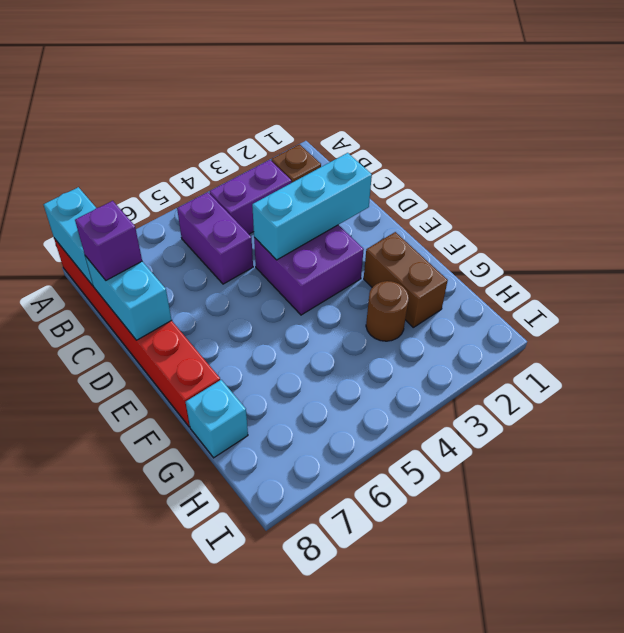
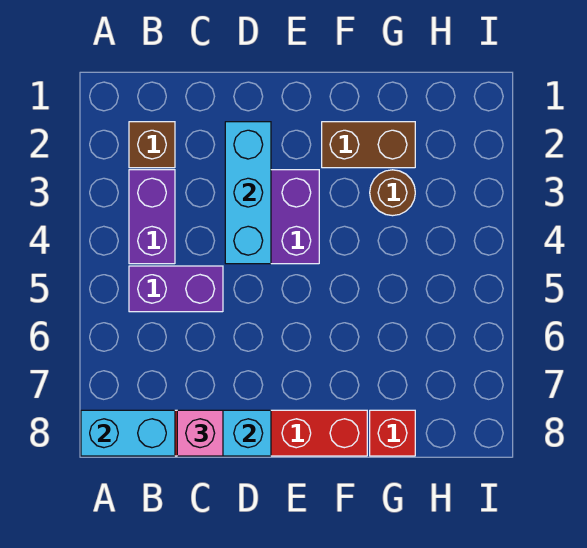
purple brick C8 level 3 -> pink brick C8 level 3
cyan brick G8 level 1 -> red brick G8 level 1

